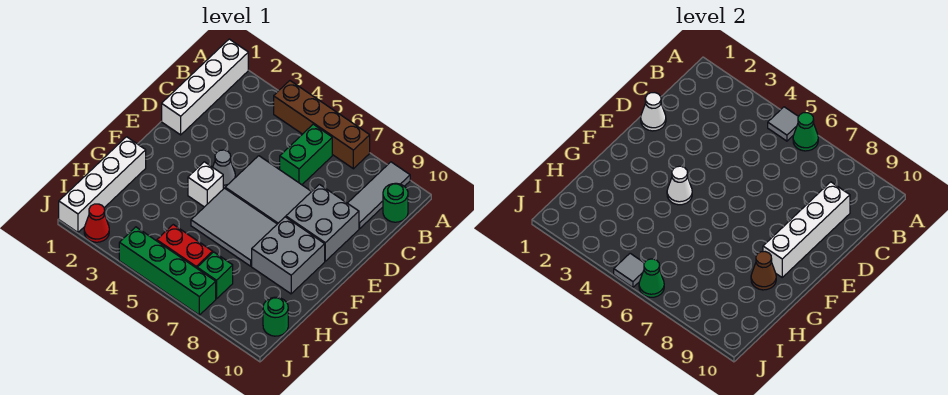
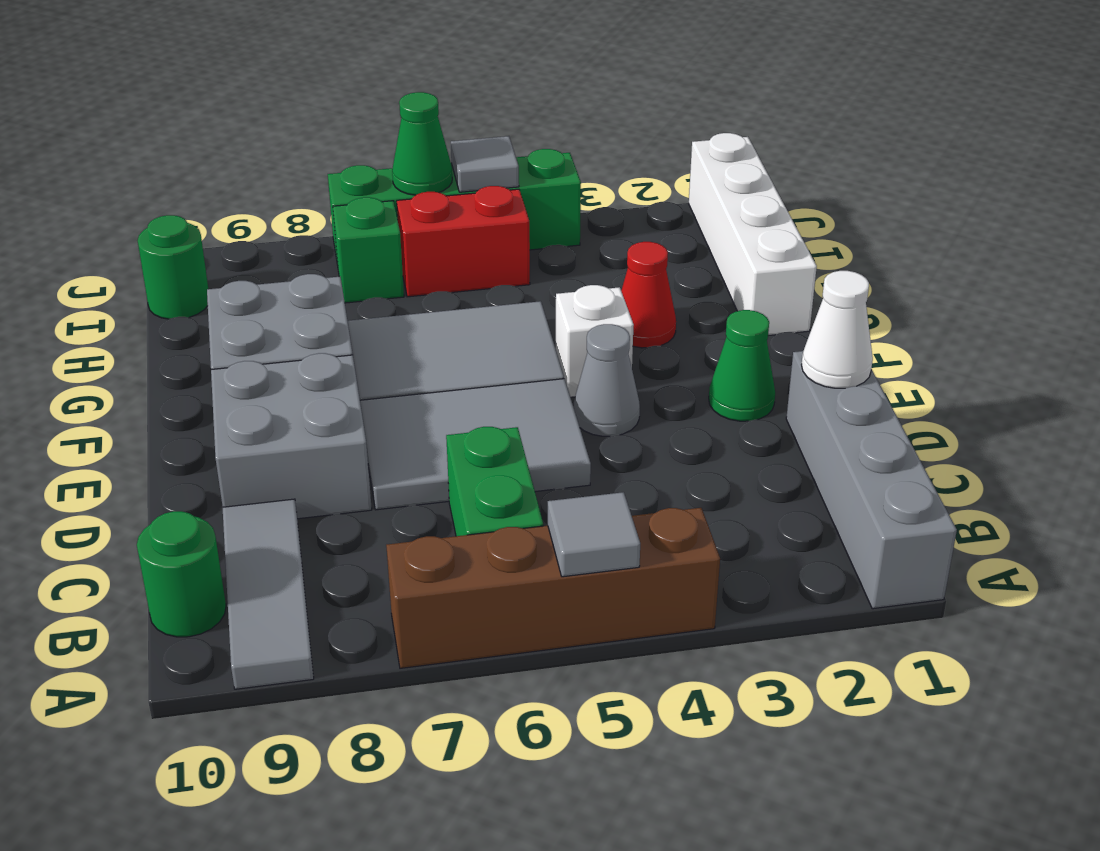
white brick A1:D1 level 1 -> grey brick A1:D1 level 1
green cone A6 level 2 -> green cone E2 level 1
white brick C9:F9 level 2 -> none
white cone F4 level 2 -> none
brown cone G9 level 2 -> none
red cone J2 level 1 -> red cone G3 level 1

